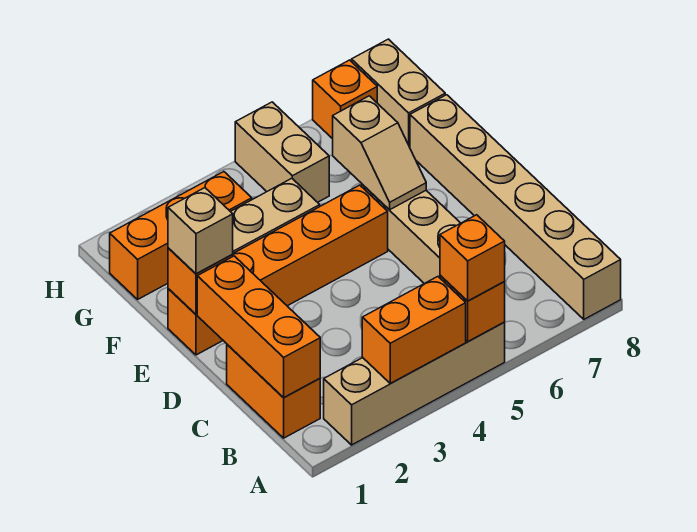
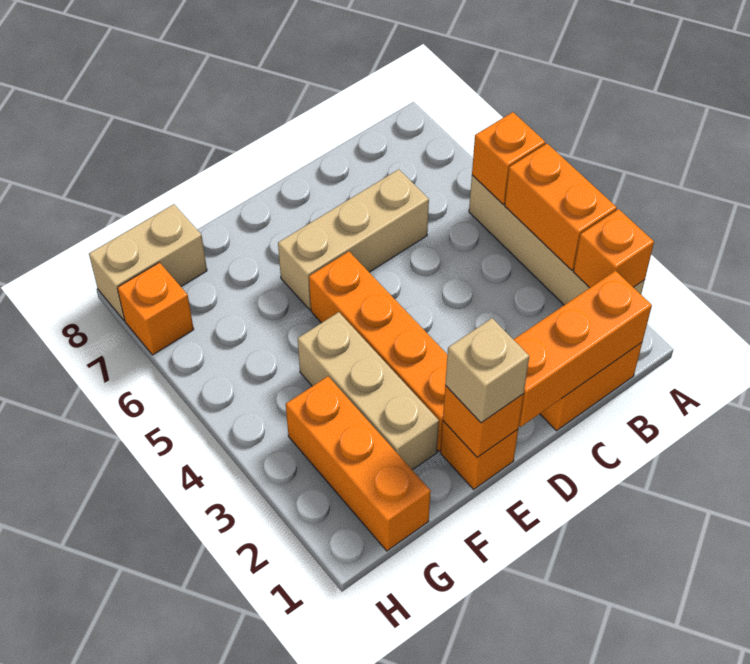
orange brick A5 level 3 -> orange brick A2 level 2
tan brick A8:F8 level 1 -> none
tan slope E6:F6 level 2 top F -> none
tan brick G5:H5 level 1 -> none

